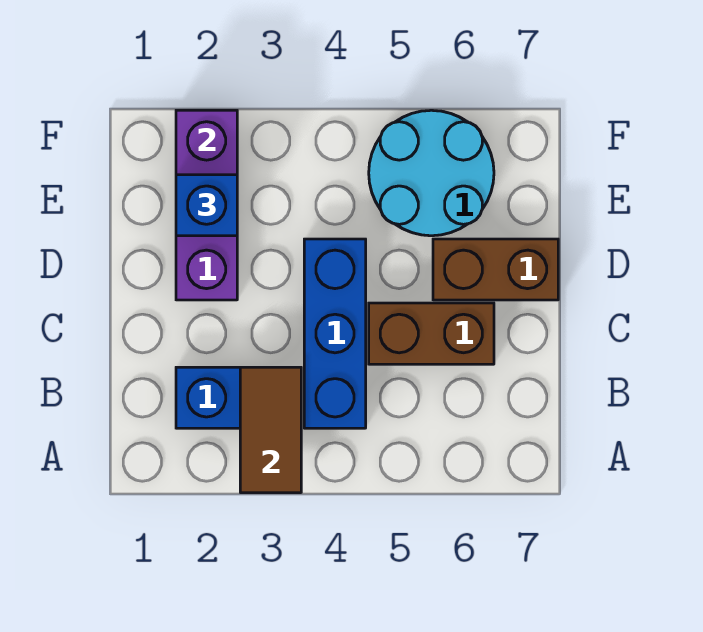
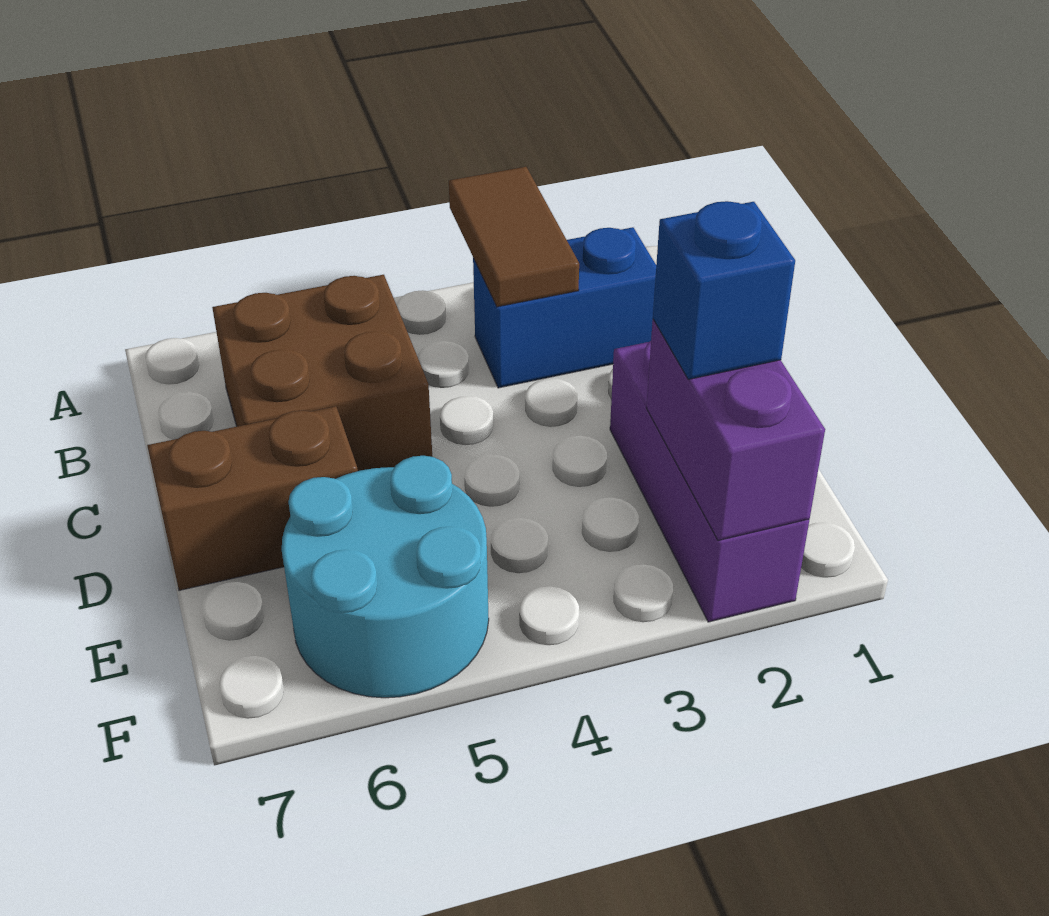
blue brick B4:D4 level 1 -> none
brown brick C5:C6 level 1 -> brown brick B5:C6 level 1

